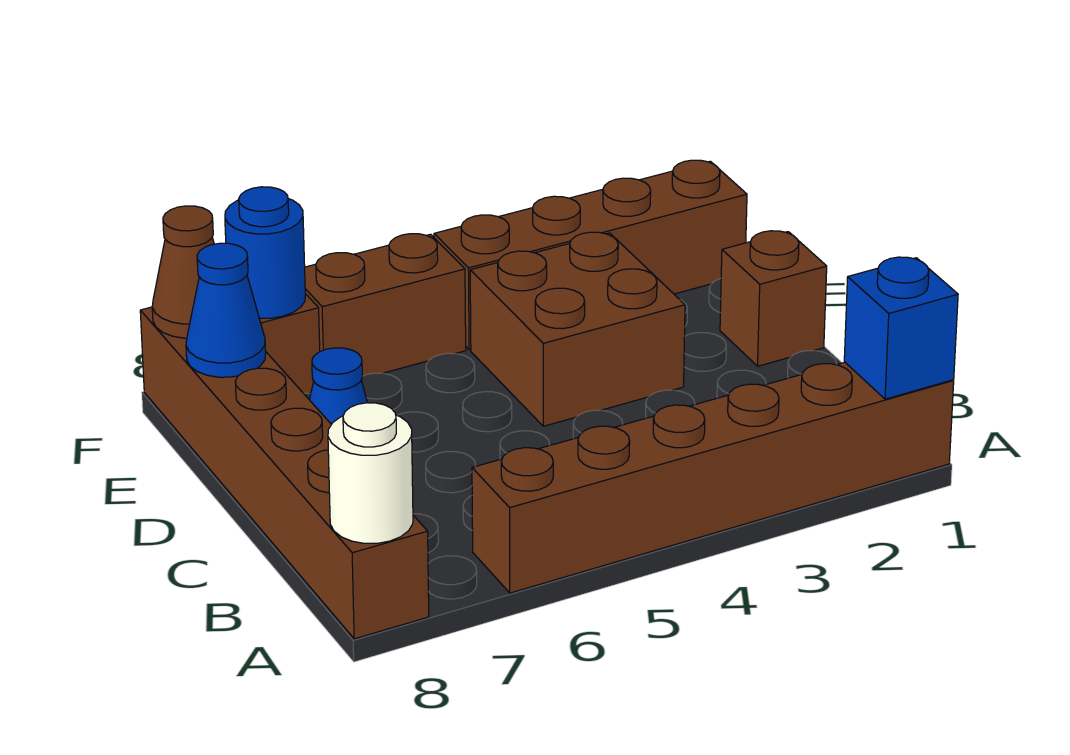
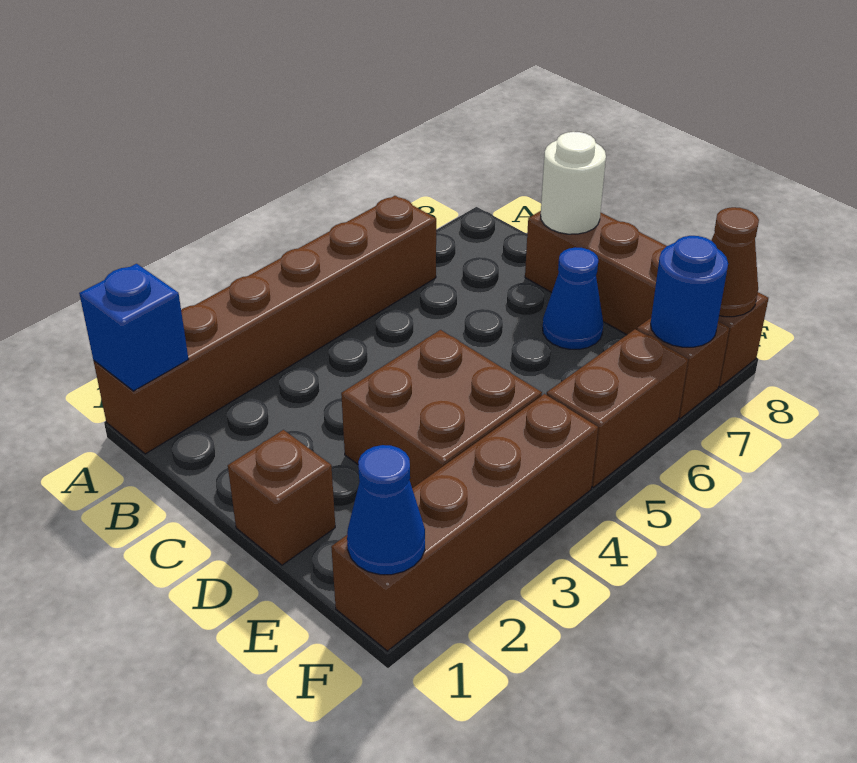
brown brick A8:F8 level 1 -> brown brick C8:F8 level 1
white round brick A8 level 2 -> white round brick C8 level 2
blue cone E8 level 2 -> blue cone F1 level 2

